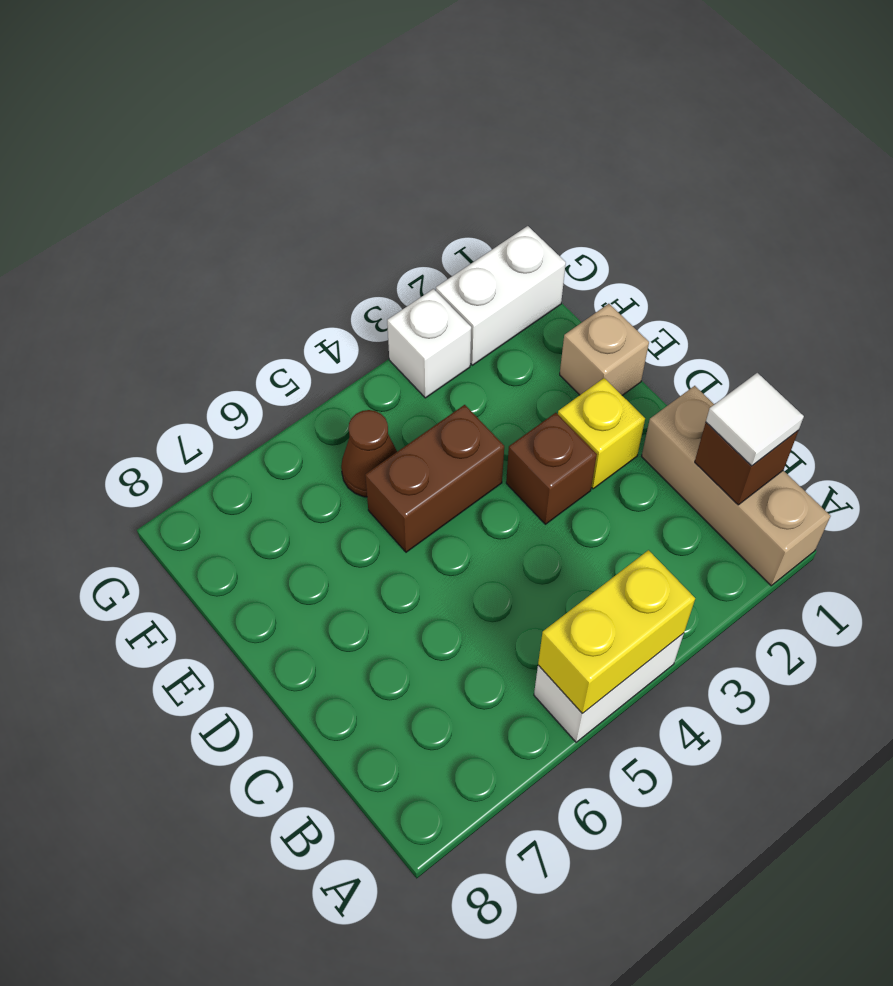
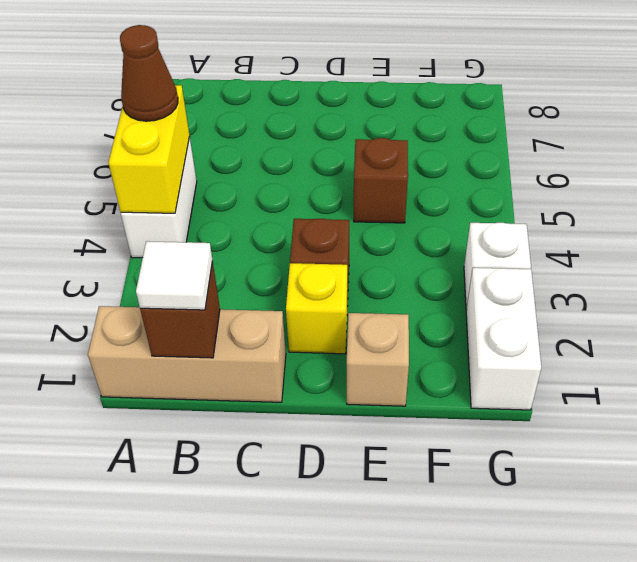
brown brick E4:E5 level 1 -> brown brick E5 level 1
brown cone F5 level 1 -> brown cone A5 level 3

